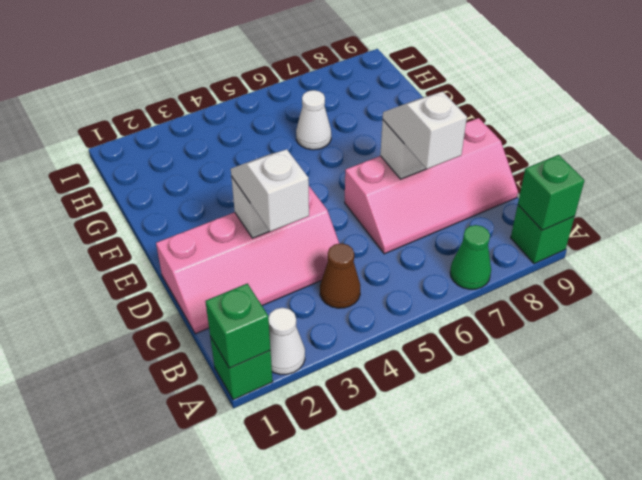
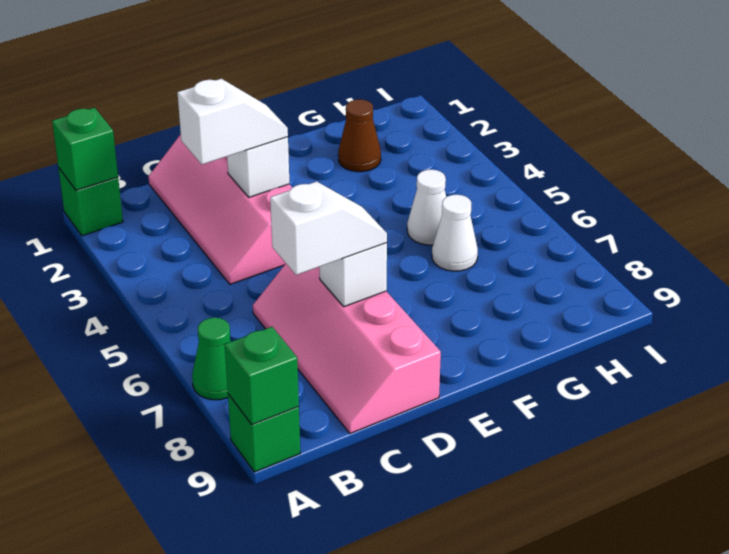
white cone A2 level 1 -> white cone G5 level 1
brown cone B4 level 1 -> brown cone G2 level 1

